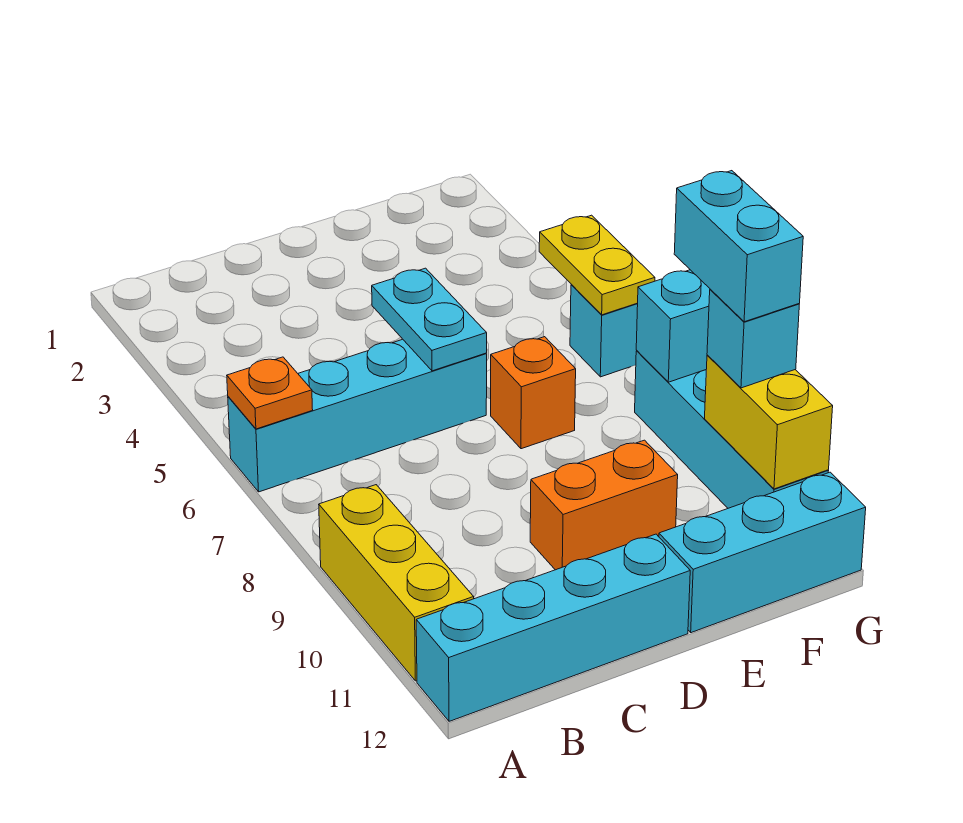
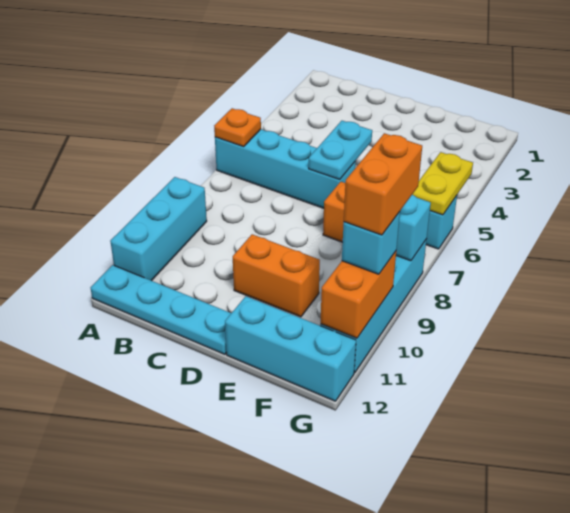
yellow brick A9:A11 level 1 -> cyan brick A9:A11 level 1
cyan brick A12:D12 level 1 -> cyan plate A12:D12 level 1
cyan brick G9:G10 level 4 -> orange brick G9:G10 level 4
yellow brick G10:G11 level 2 -> orange brick G10:G11 level 2

